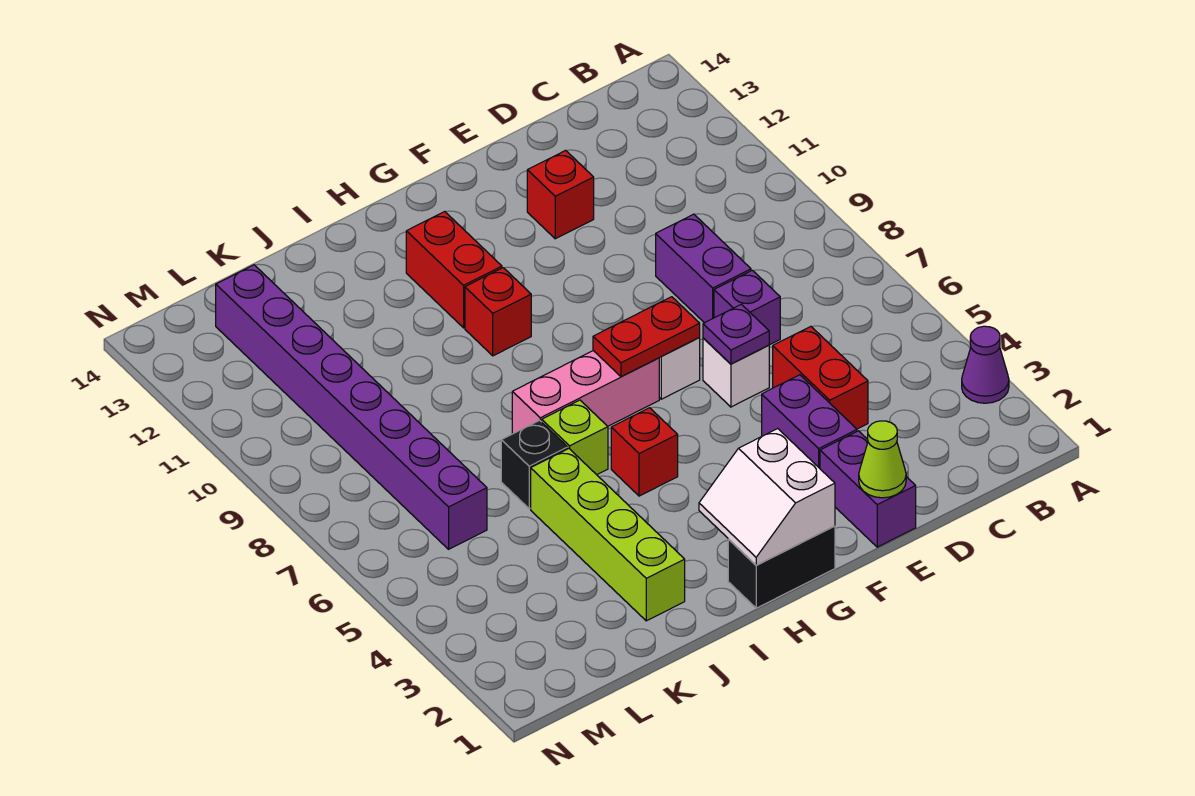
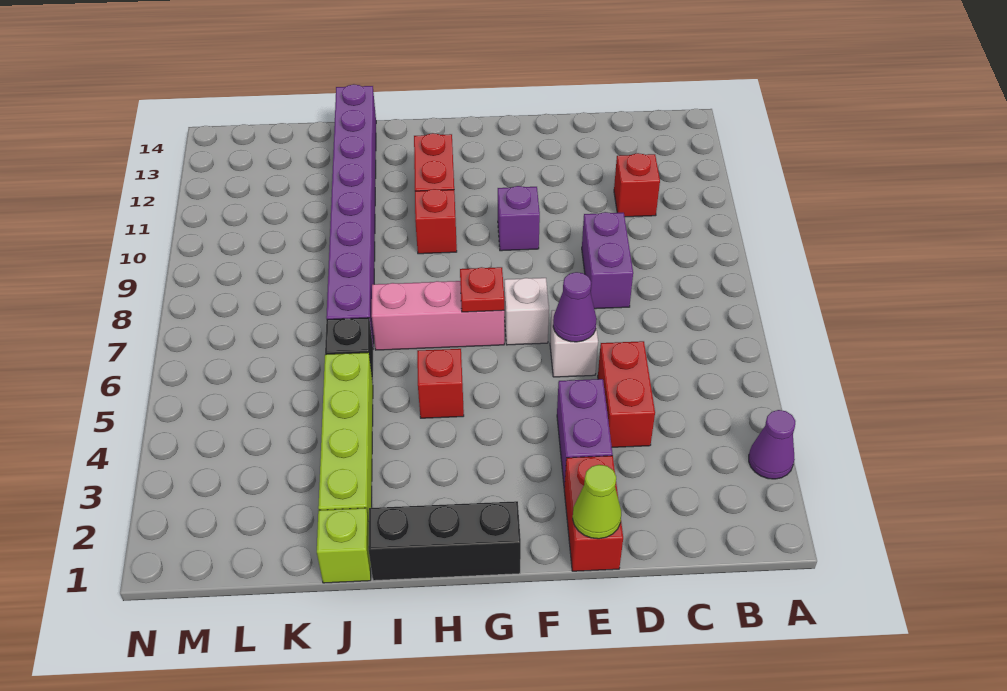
purple brick D7 level 1 -> purple brick F10 level 1
purple brick E1:E2 level 1 -> red brick E1:E2 level 1
purple plate E6 level 2 -> purple cone E6 level 2
red brick E12 level 1 -> red brick C11 level 1
red plate F7:G7 level 2 -> red plate G7 level 2
black brick G1:H1 level 1 -> black brick G1:I1 level 1
white slope G1:H2 level 2 top G -> none
lime brick I6 level 1 -> lime brick J1 level 1
purple brick L6:L13 level 1 -> purple brick J7:J14 level 1

